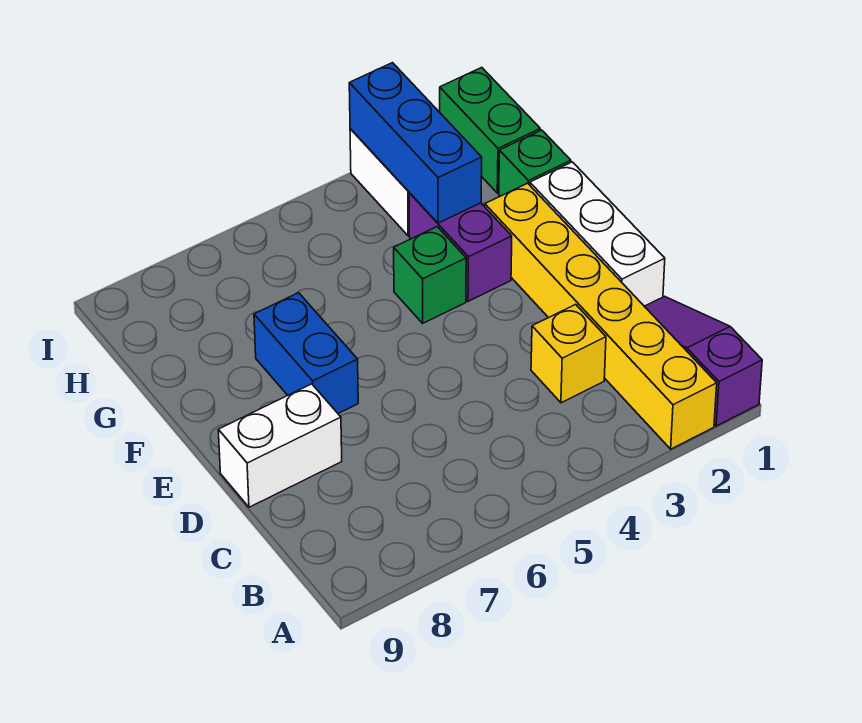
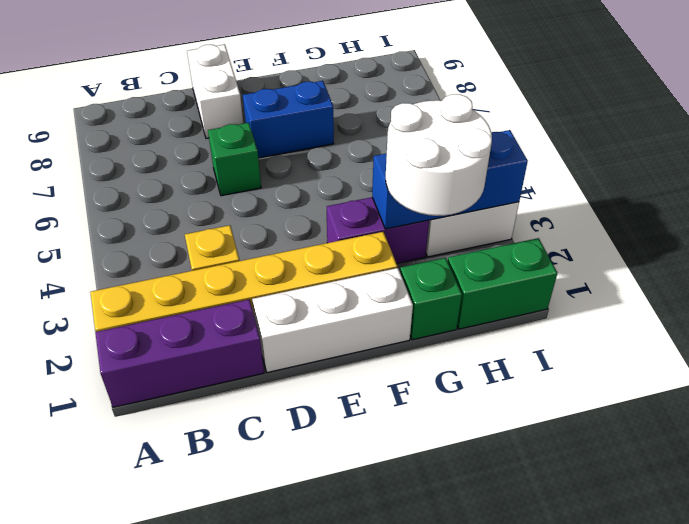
purple slope A1:C1 level 1 top A -> purple brick A1:C1 level 1
green brick F4 level 1 -> green brick D6 level 1
none -> white round brick G2:H3 level 3

